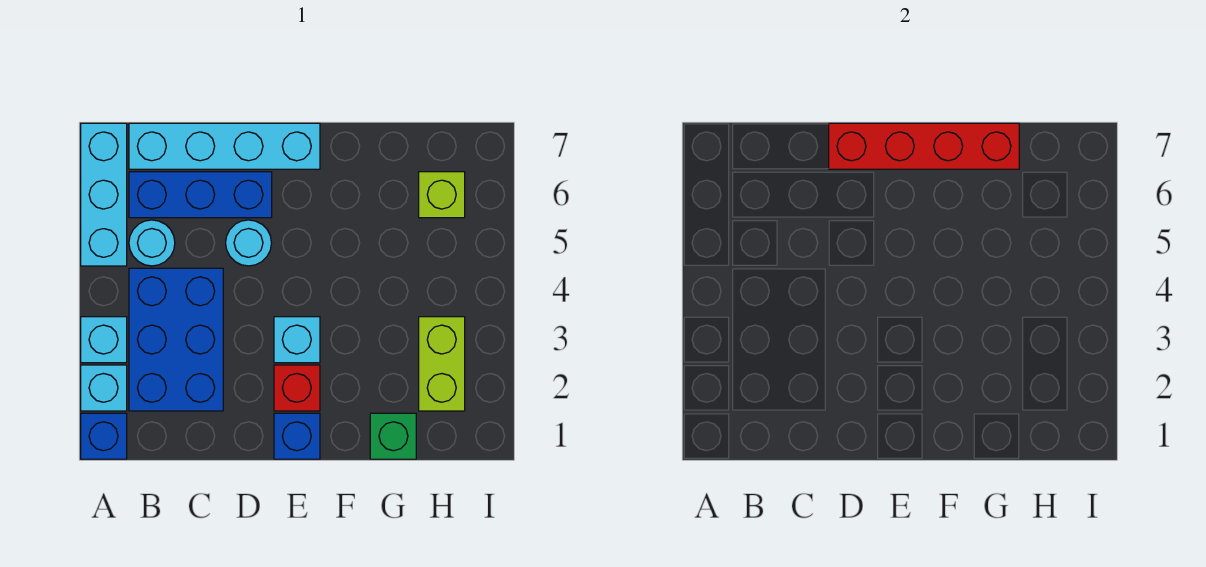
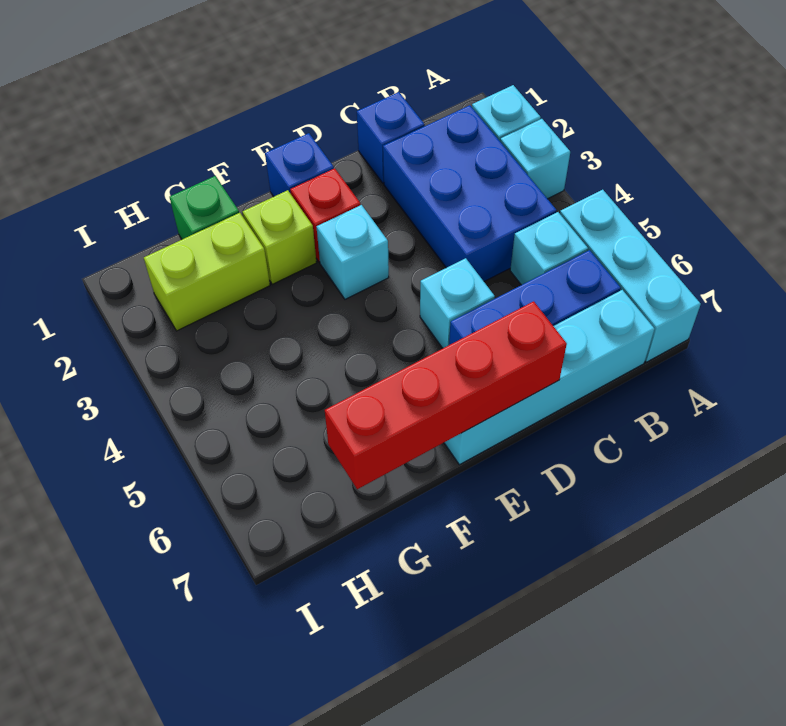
blue brick A1 level 1 -> blue brick C1 level 1
cyan round brick B5 level 1 -> cyan brick B5 level 1
cyan round brick D5 level 1 -> cyan brick D5 level 1
lime brick H2:H3 level 1 -> lime brick G2:H2 level 1
lime brick H6 level 1 -> lime brick F2 level 1

